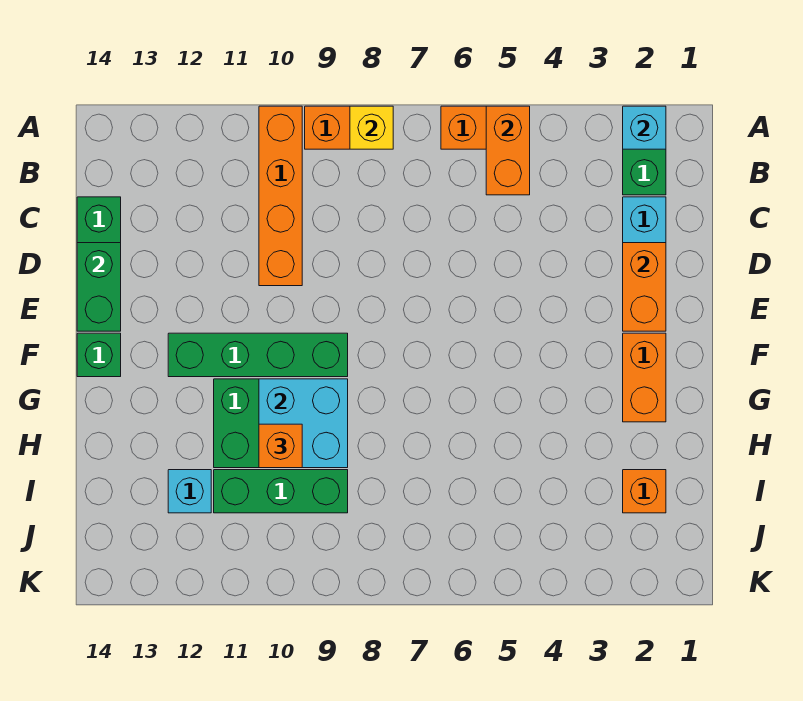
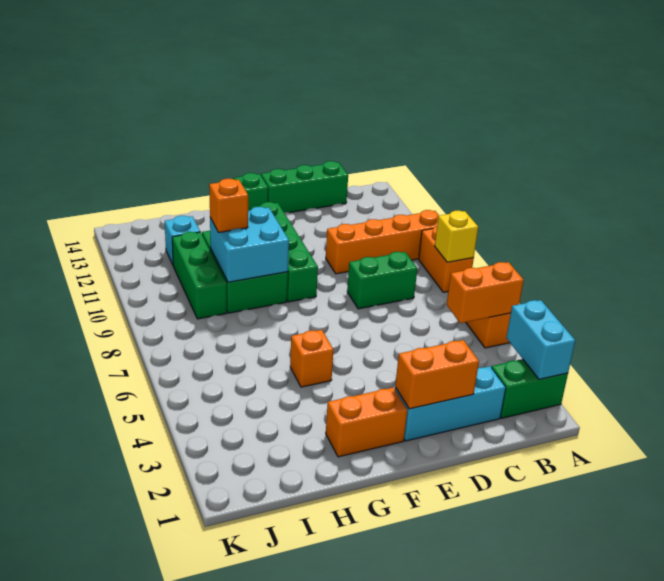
cyan brick A2 level 2 -> cyan brick A2:A3 level 2
green brick D14:E14 level 2 -> green brick C8:D8 level 1
orange brick I2 level 1 -> orange brick G5 level 1

